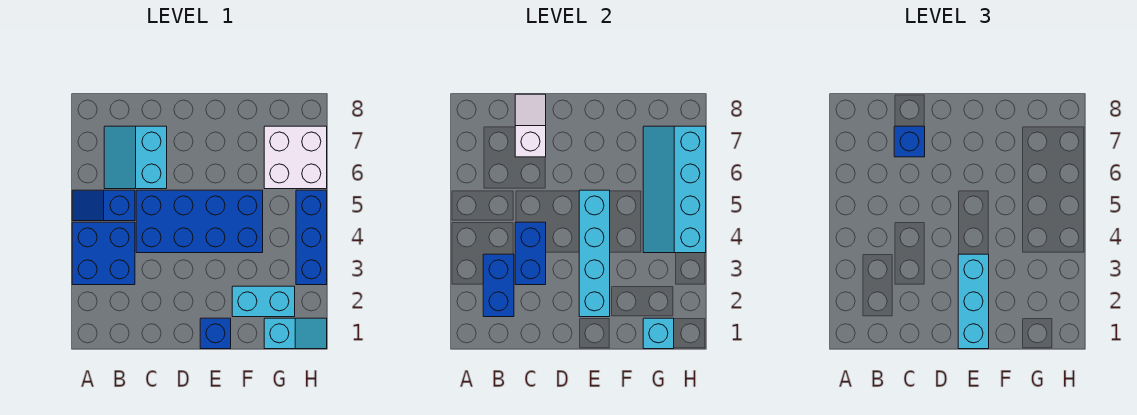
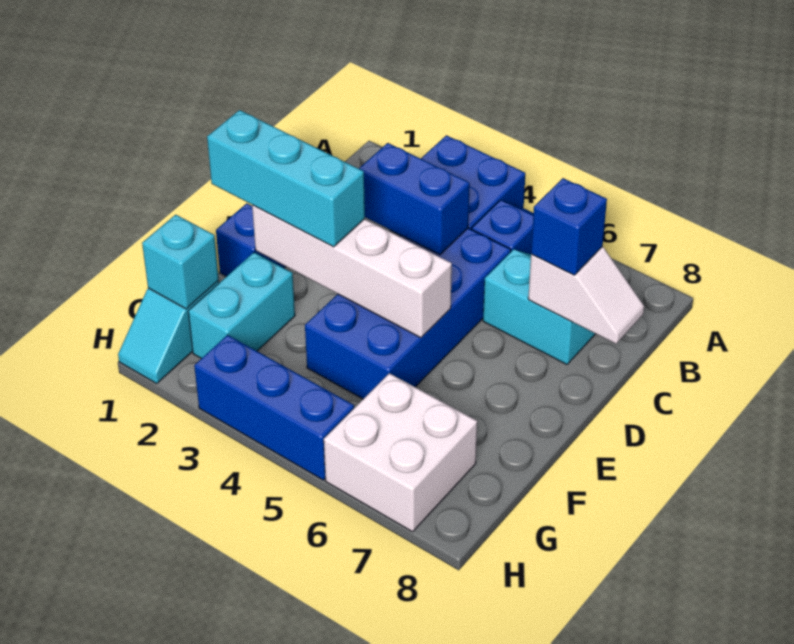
blue brick B2:B3 level 2 -> none
cyan brick E2:E5 level 2 -> white brick E2:E5 level 2
cyan slope G4:H7 level 2 top H -> none

